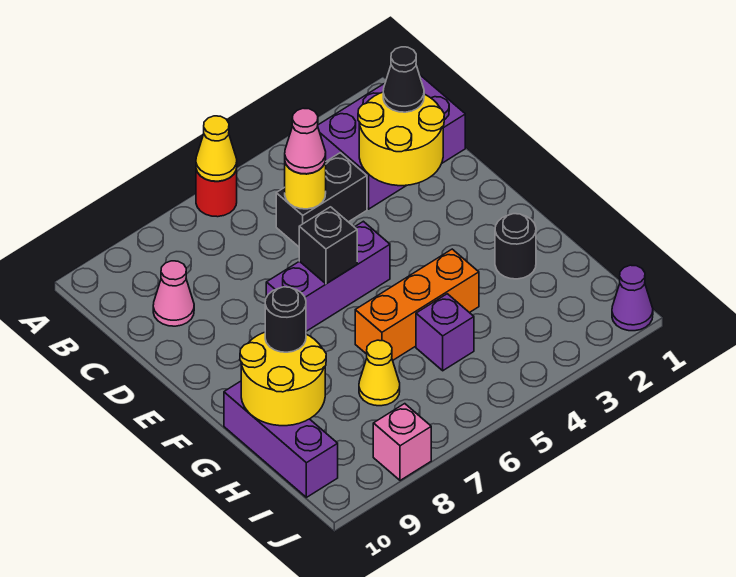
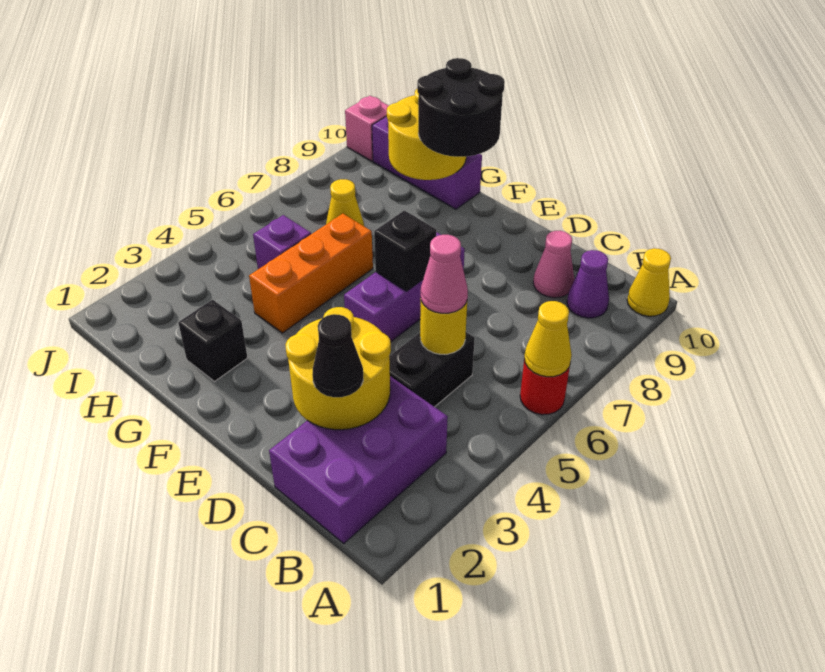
none -> yellow cone A10 level 1
black round brick G2 level 1 -> black brick G2 level 1
black round brick G9 level 3 -> black round brick F9:G10 level 3
purple cone J1 level 1 -> purple cone B9 level 1
pink brick J8 level 1 -> pink brick J10 level 1

